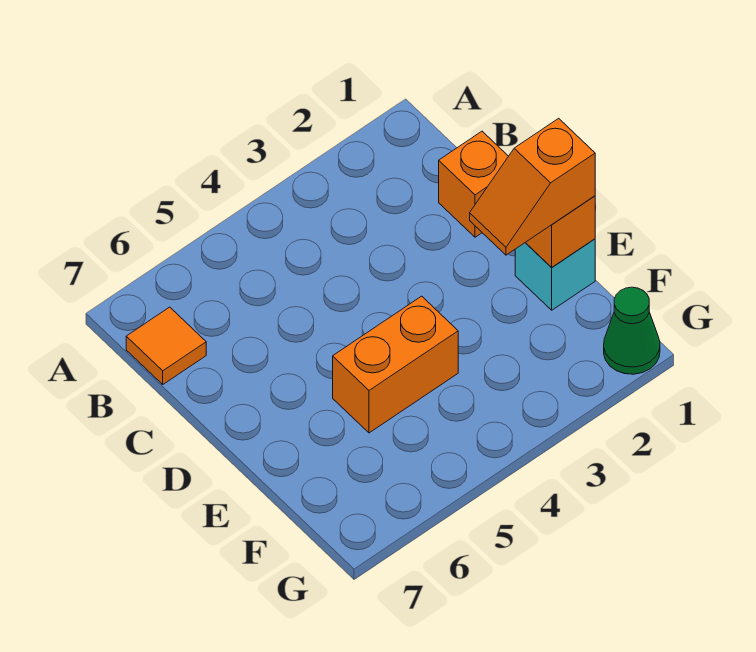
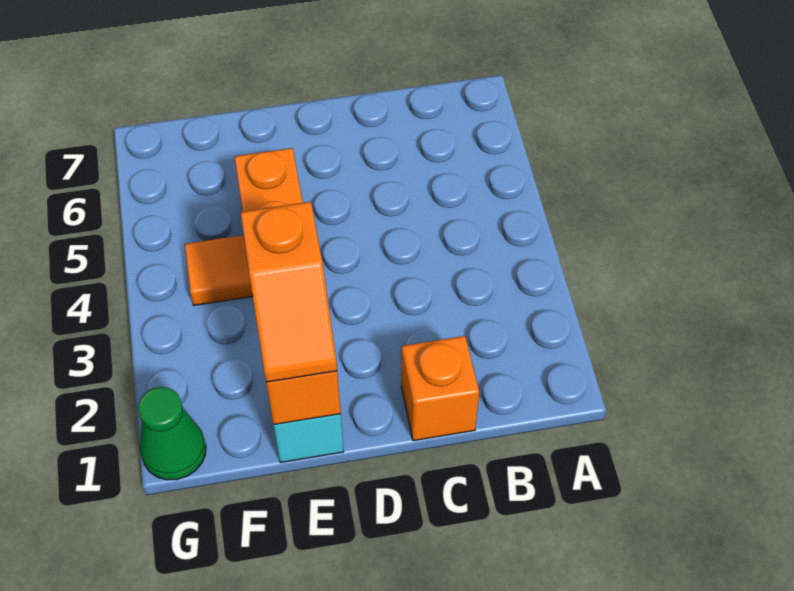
orange tile B7 level 1 -> orange tile F4 level 1
orange slope E1:E2 level 3 top 1 -> orange slope E1:E2 level 3 top 2

